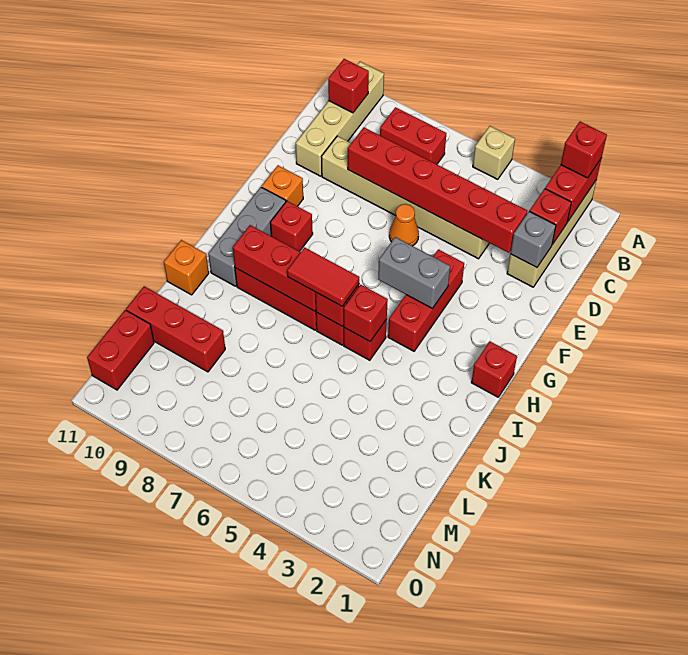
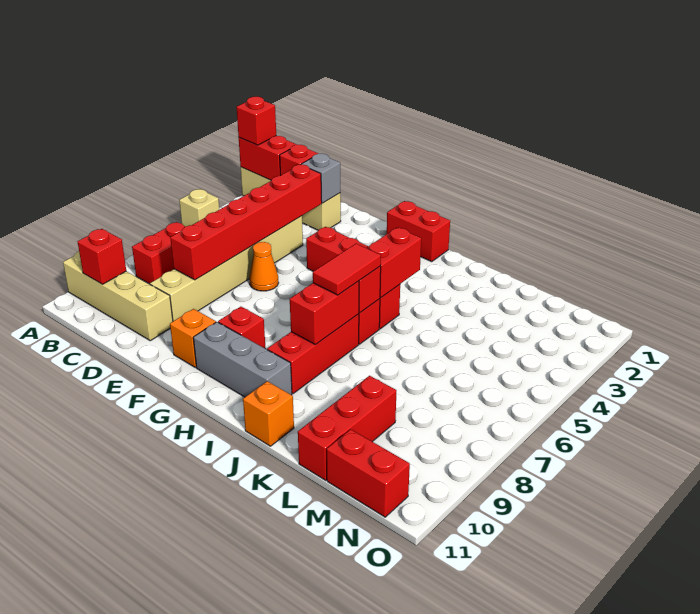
grey brick G4:G5 level 2 -> none
red brick H1 level 1 -> red brick G1:H1 level 1
red brick I5 level 2 -> red brick I4:I5 level 2
red brick I7:I9 level 2 -> red brick I7:I8 level 2

